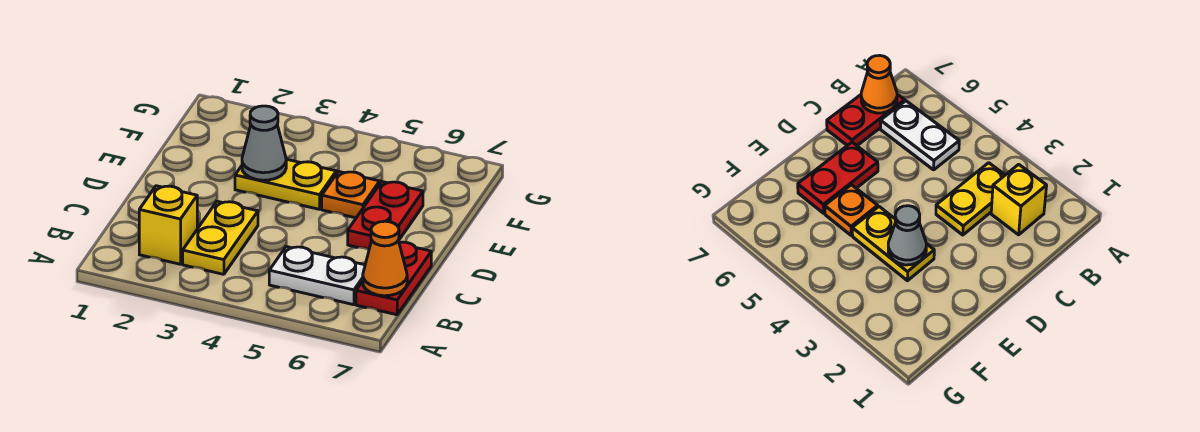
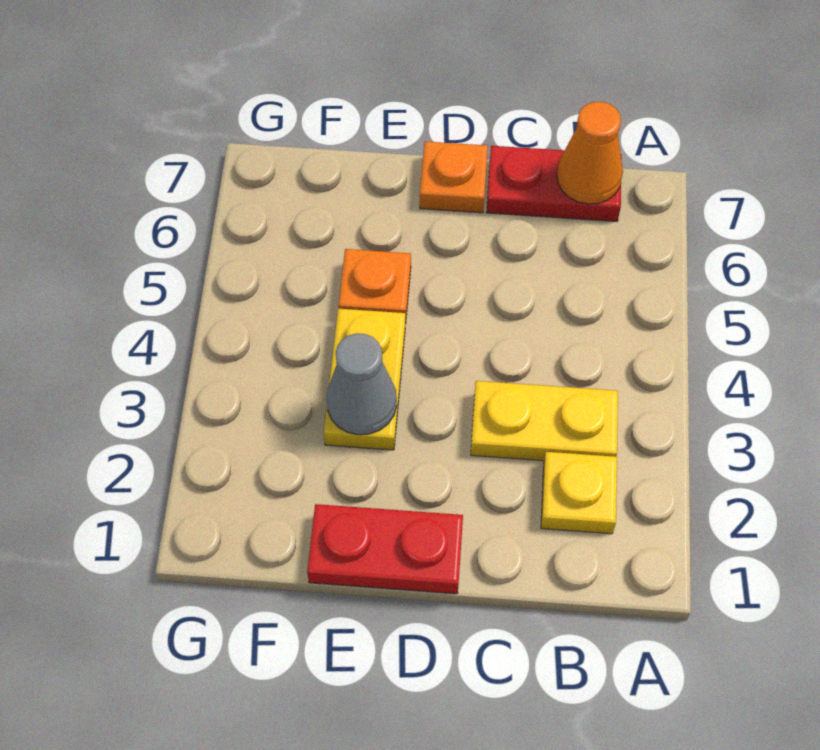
yellow brick B2 level 1 -> yellow plate B2 level 1
white plate B5:B6 level 1 -> none
red plate D6:E6 level 1 -> red plate D1:E1 level 1
none -> orange plate D7 level 1

